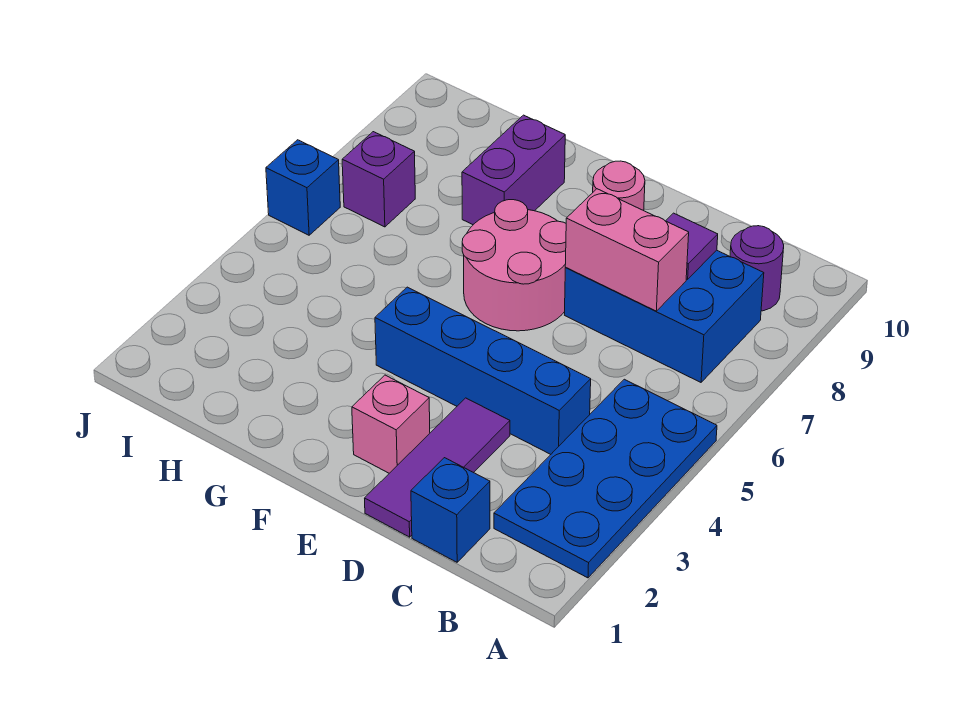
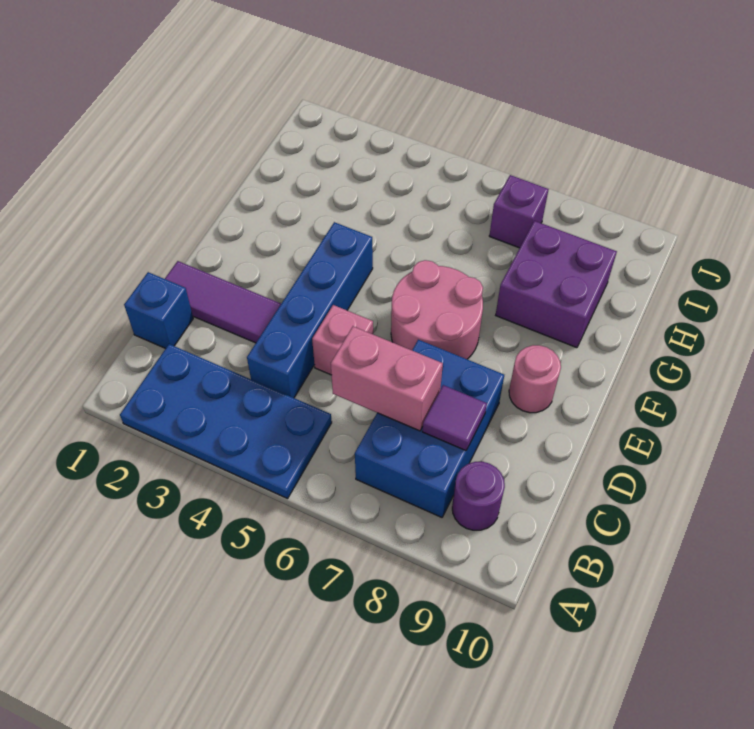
pink brick C7:D7 level 2 -> pink brick C6:C7 level 2
pink brick E2 level 1 -> pink brick D5 level 1
purple brick G8:G9 level 1 -> purple brick G8:H9 level 1
blue brick J6 level 1 -> none

